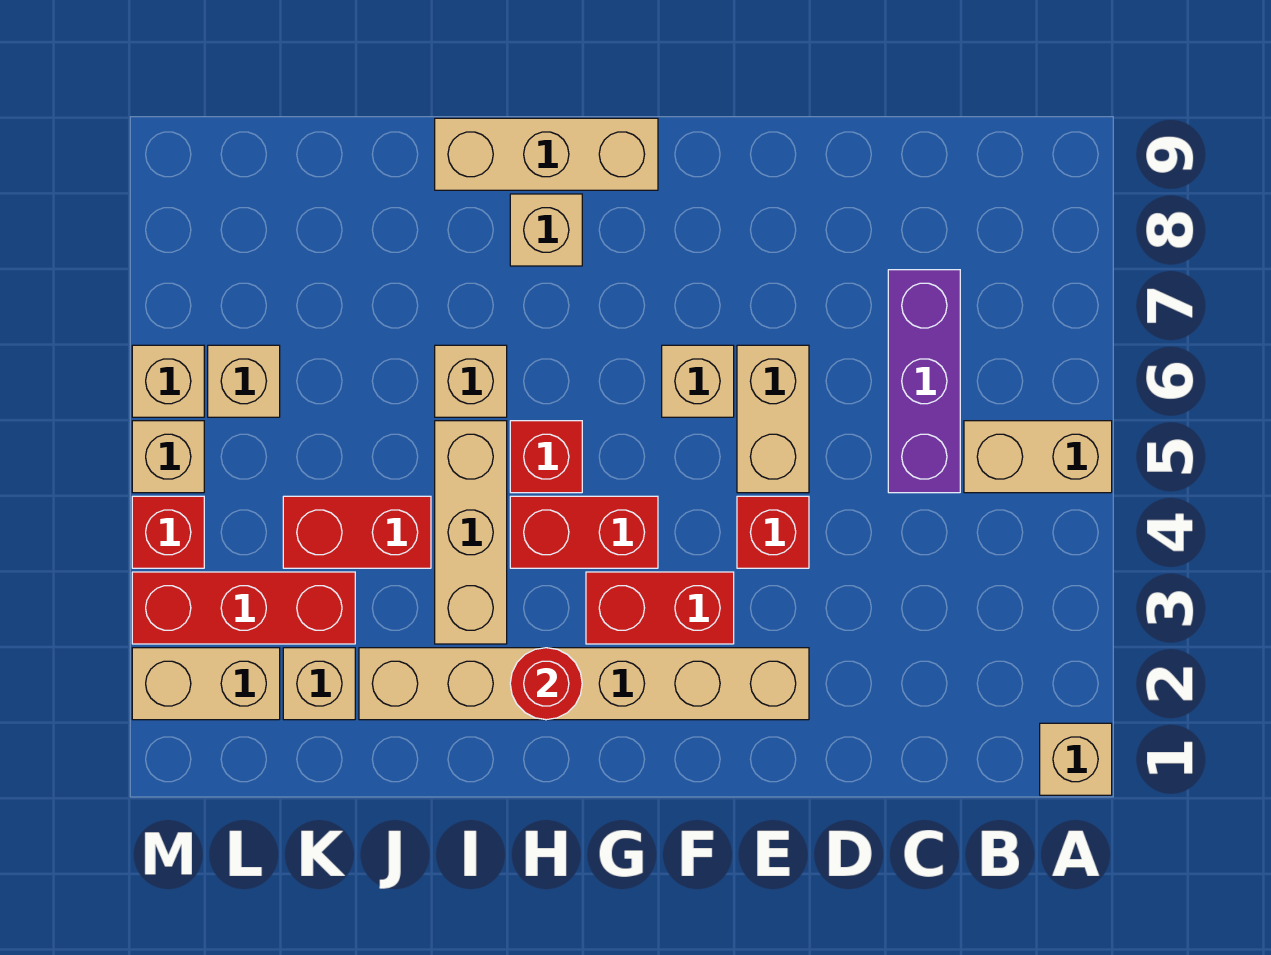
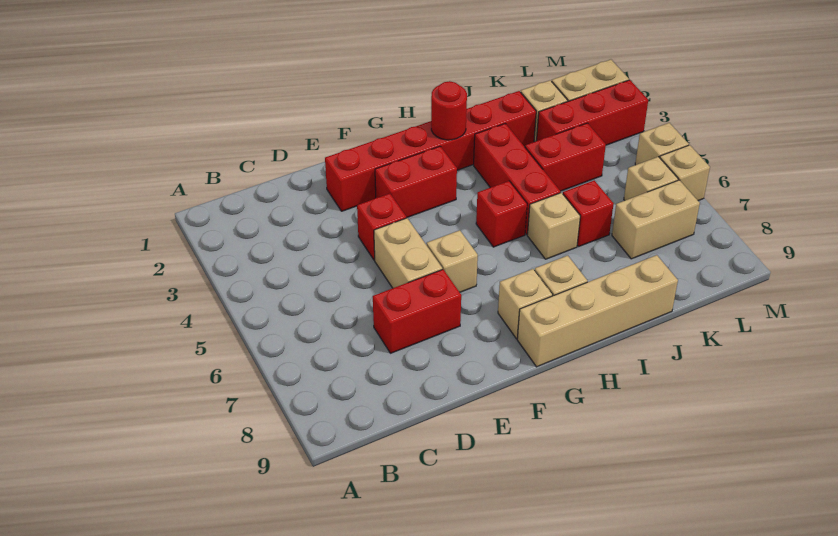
tan brick A1 level 1 -> tan brick G8 level 1
tan brick A5:B5 level 1 -> tan brick K7:L7 level 1
purple brick C5:C7 level 1 -> none
tan brick E2:J2 level 1 -> red brick E2:J2 level 1
red brick G4:H4 level 1 -> red brick D7:E7 level 1
tan brick G9:I9 level 1 -> tan brick G9:J9 level 1
tan brick I3:I5 level 1 -> red brick I3:I5 level 1
red brick M4 level 1 -> red brick J6 level 1

